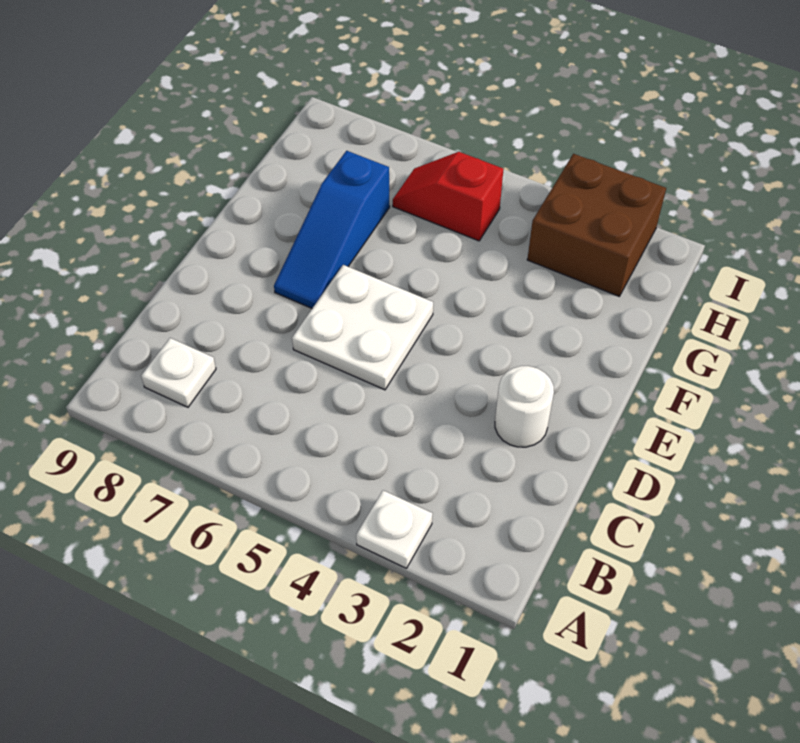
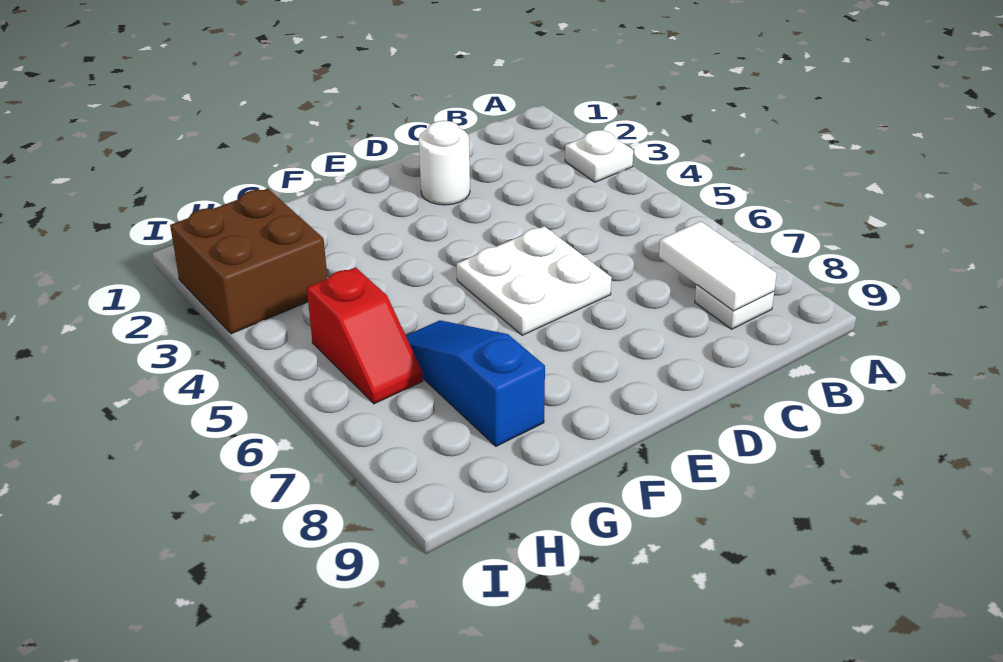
none -> white tile B7:B8 level 2
blue slope E7:G7 level 1 top G -> blue slope G6:G8 level 1 top 8

